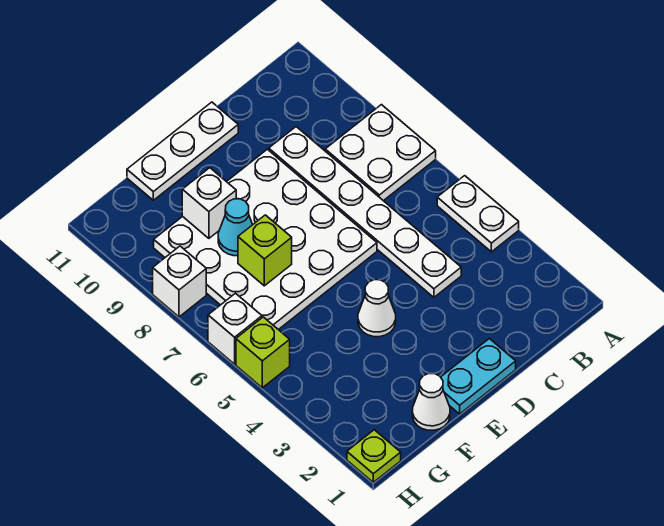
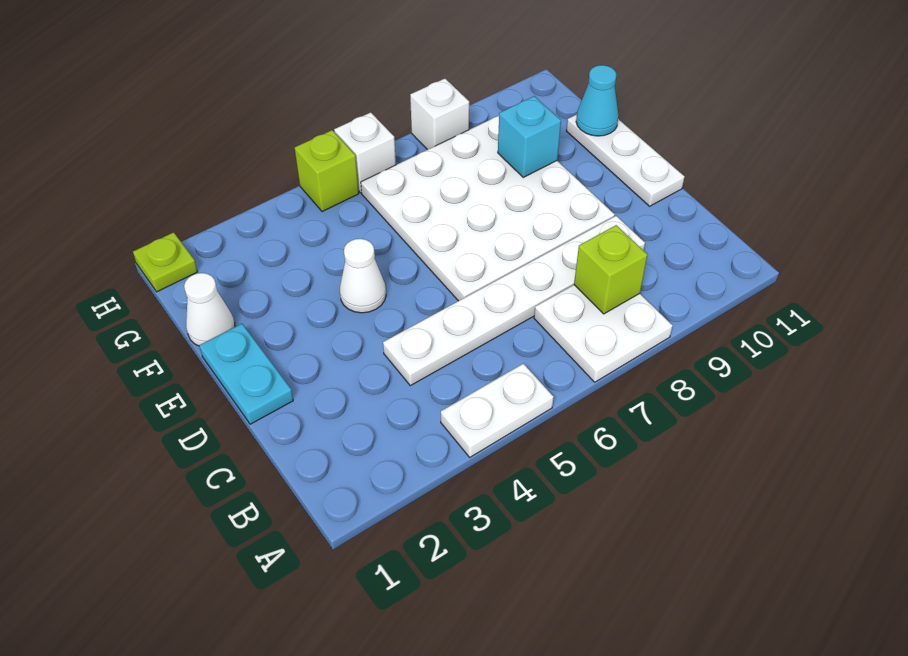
lime brick F7 level 2 -> lime brick B8 level 2
cyan cone F8 level 2 -> cyan cone F11 level 2
white brick F9 level 2 -> cyan brick F9 level 2

